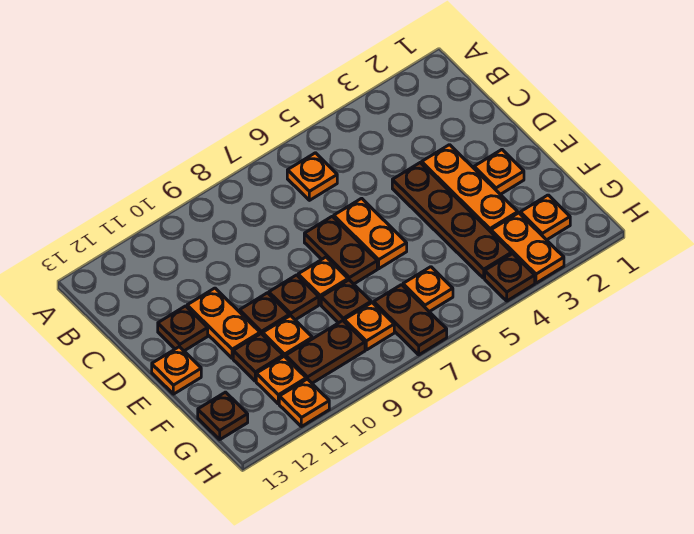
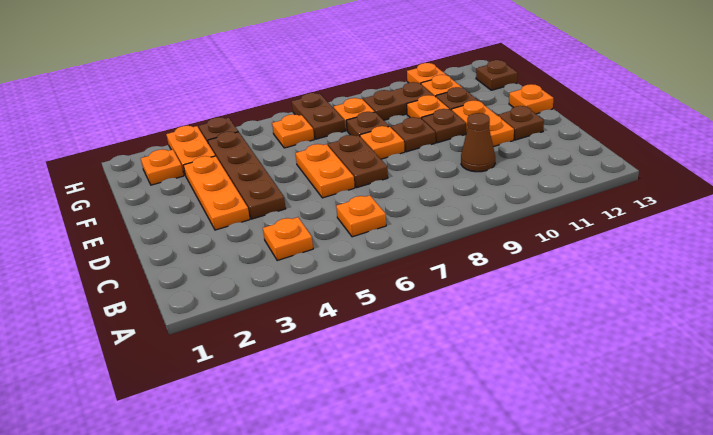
none -> brown cone C10 level 1
orange plate E2 level 1 -> orange plate B4 level 1

